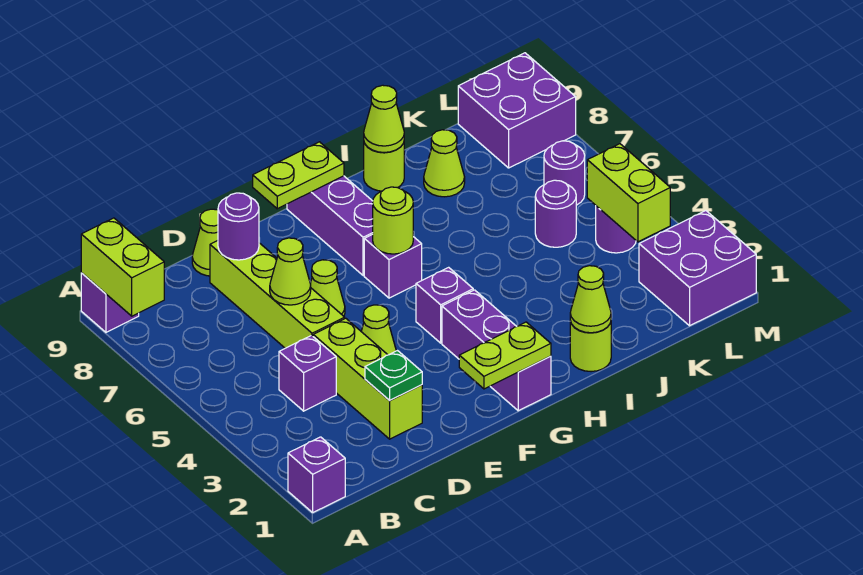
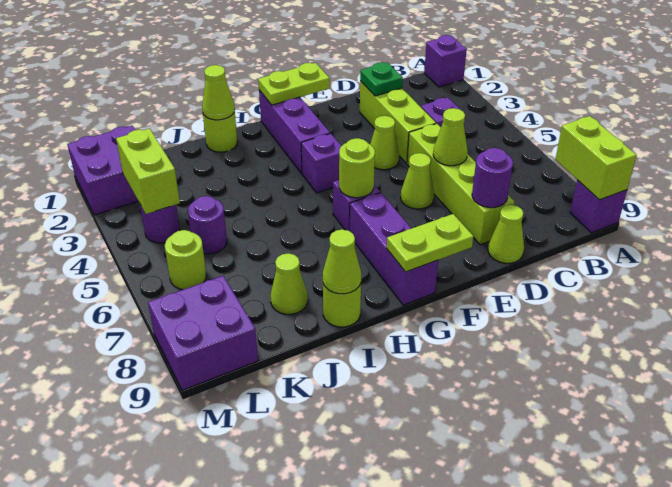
purple round brick L6 level 1 -> lime round brick L6 level 1

